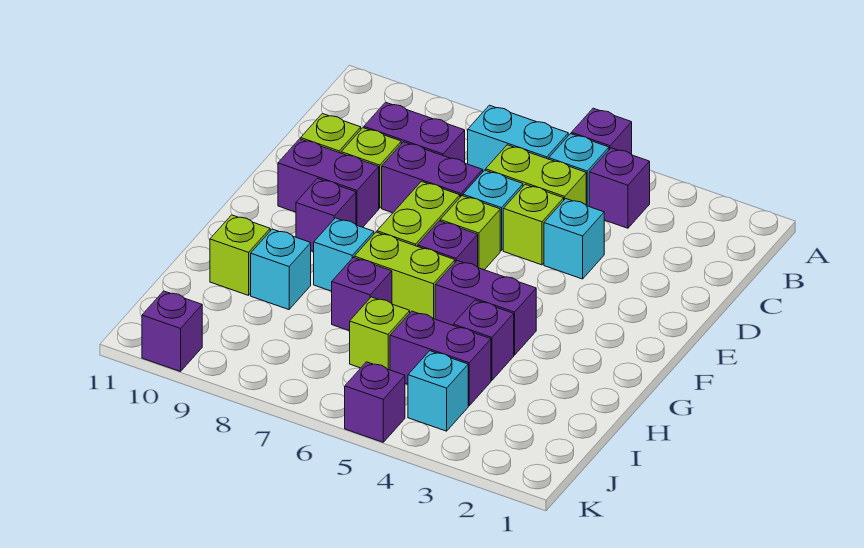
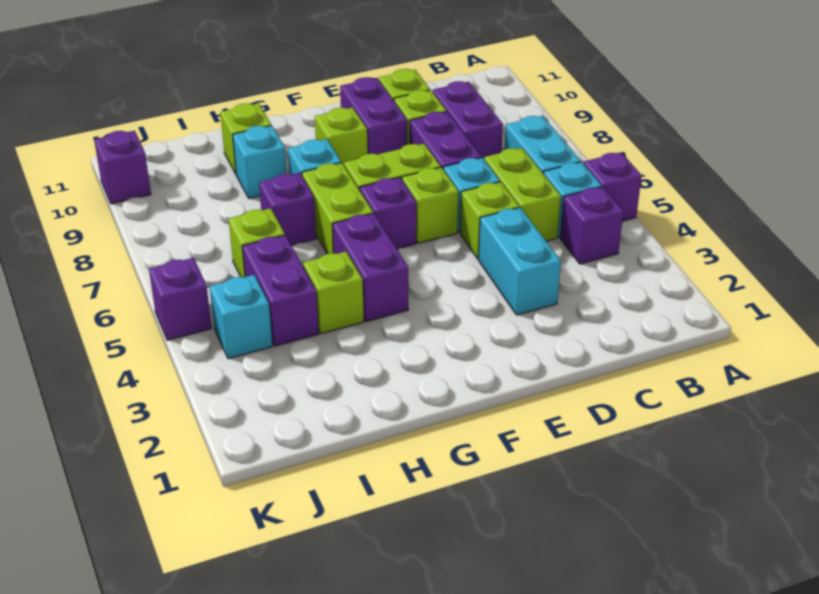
cyan brick D4 level 1 -> cyan brick D3:D4 level 1
purple brick F9 level 1 -> lime brick F9 level 1
purple brick H4 level 1 -> lime brick H4 level 1

